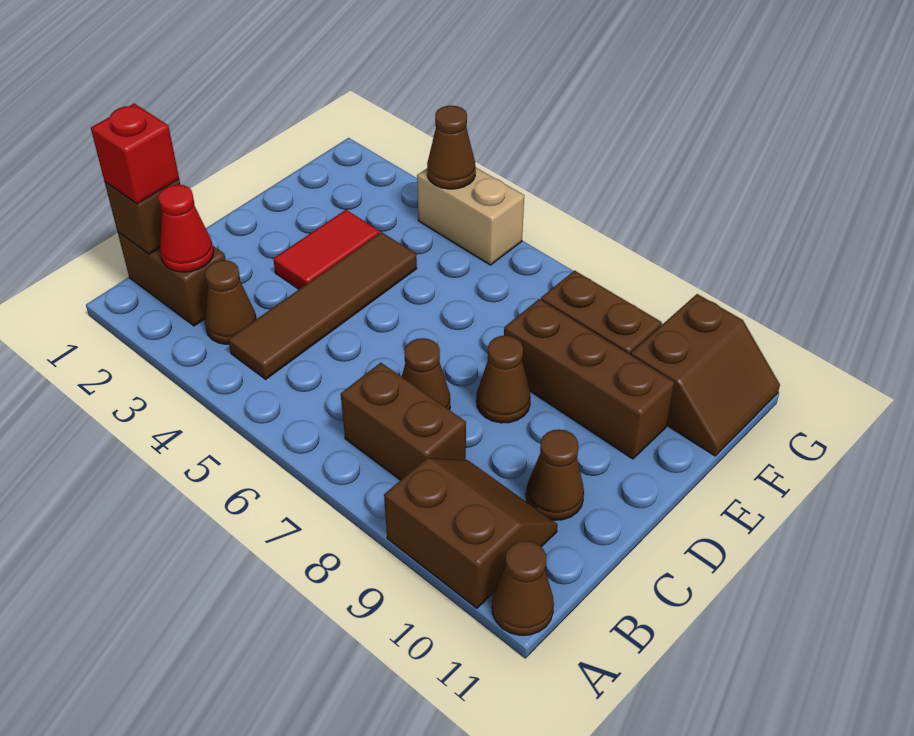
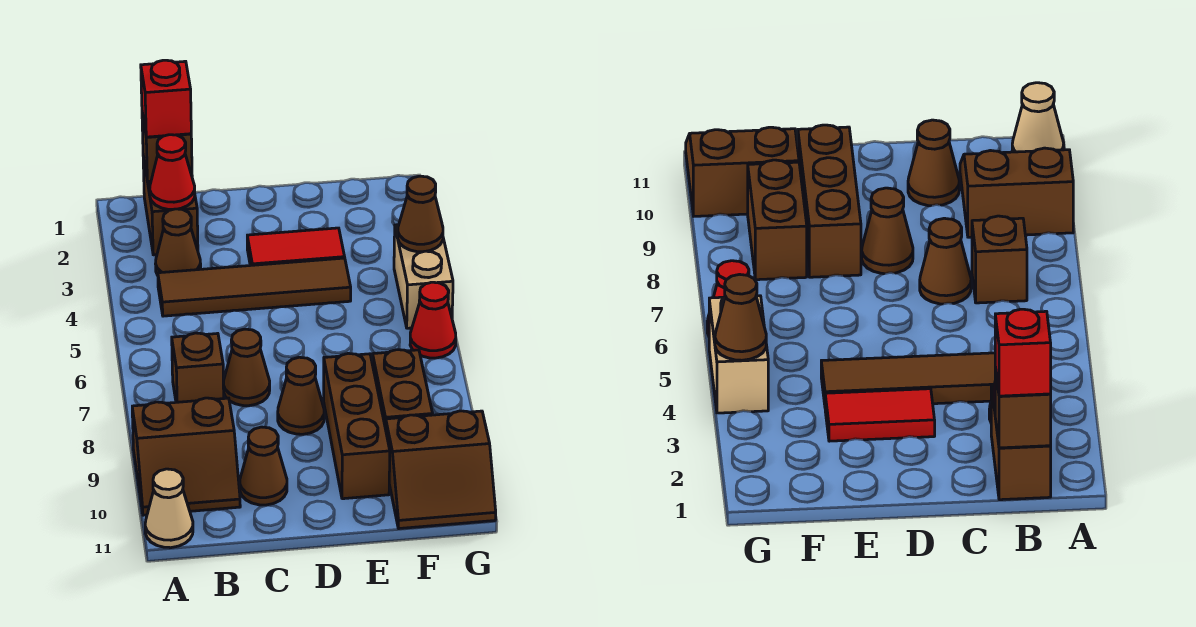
brown slope A9:B10 level 1 top A -> brown slope A9:B10 level 1 top 9
brown cone A11 level 1 -> tan cone A11 level 1
brown brick B7:B8 level 1 -> brown brick B7 level 1
none -> red cone G6 level 1

